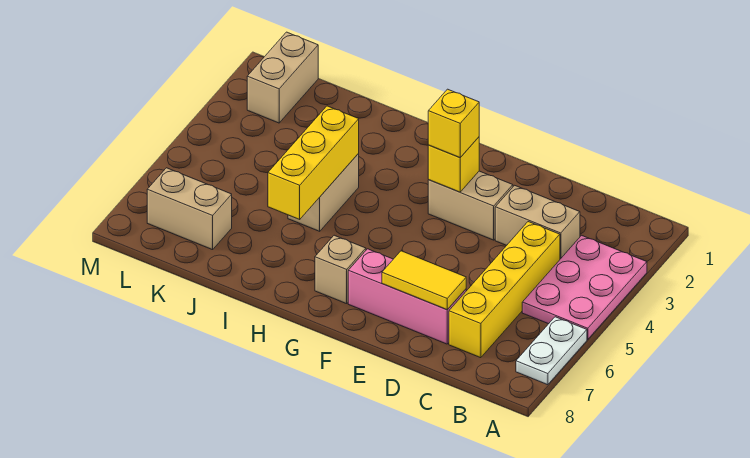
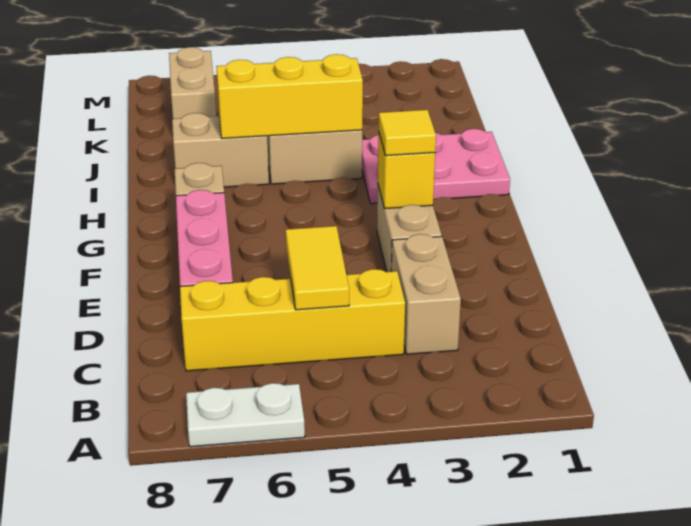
pink plate A3:B5 level 1 -> pink plate H1:I3 level 1
yellow tile D7:E7 level 2 -> yellow tile C5:D5 level 2
yellow brick F3 level 3 -> yellow tile F3 level 3
tan brick L1:L2 level 1 -> tan brick I6:I7 level 1

